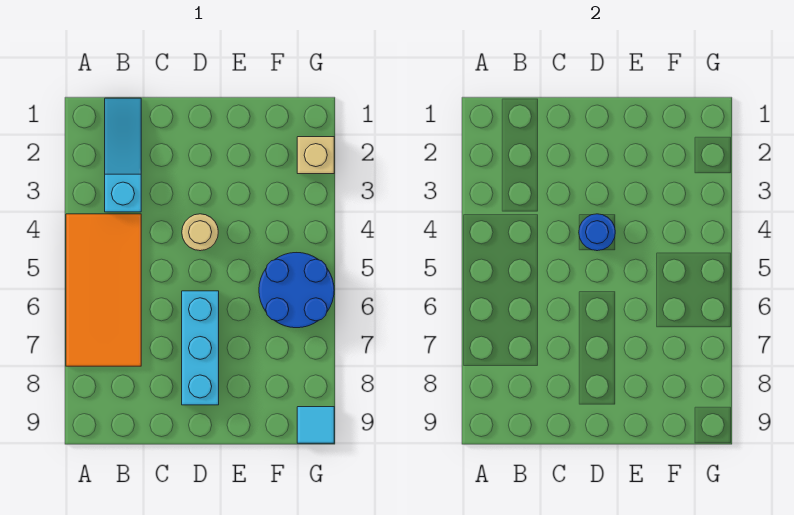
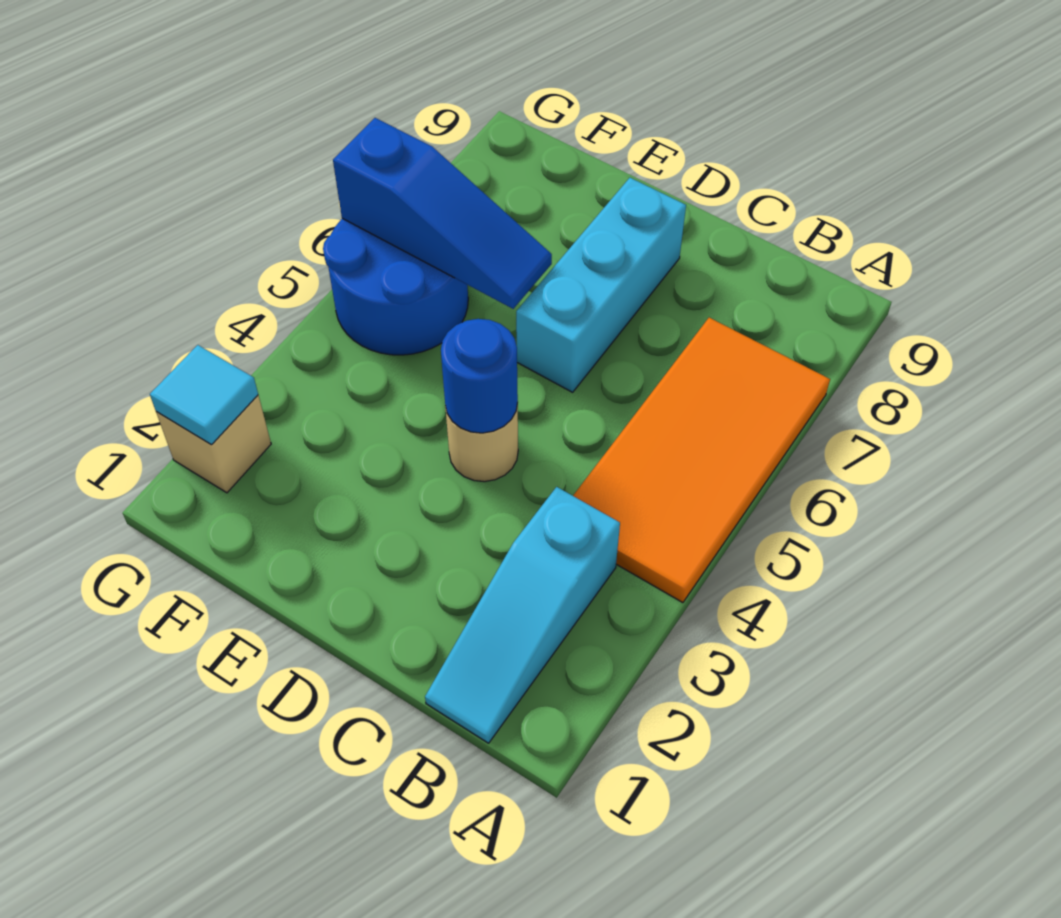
none -> blue slope E6:G6 level 2 top G
cyan tile G9 level 1 -> cyan tile G2 level 2

